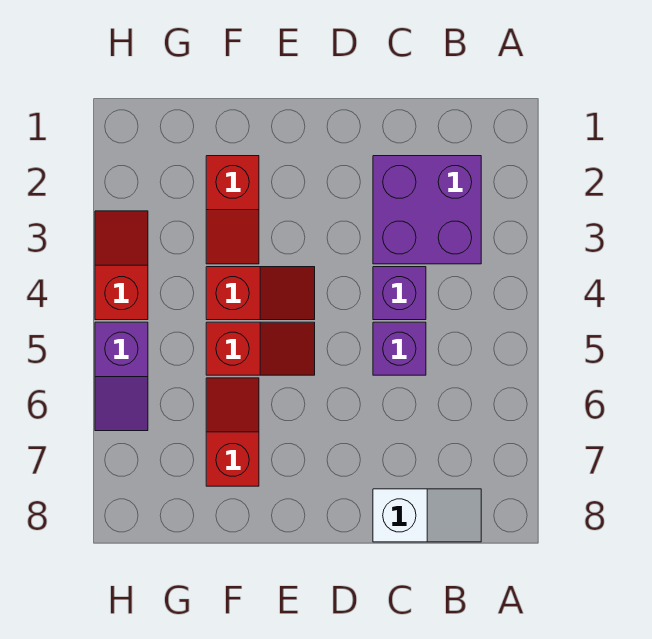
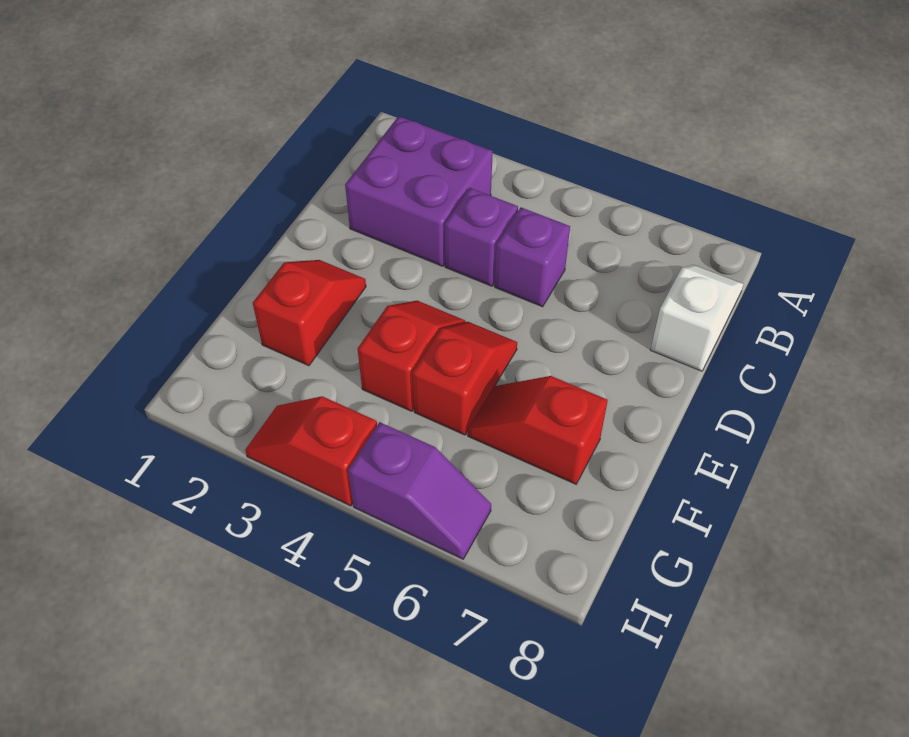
red slope F2:F3 level 1 top 2 -> red slope E2:F2 level 1 top F

